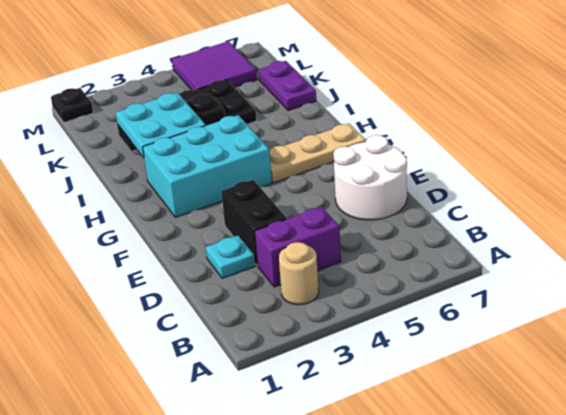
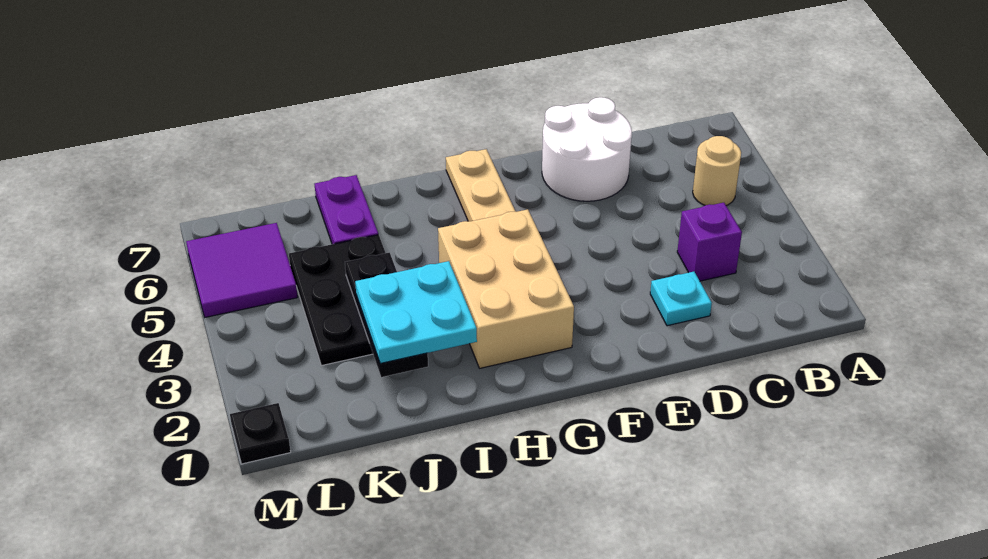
tan round brick B3 level 1 -> tan round brick B5 level 1
purple brick C3:C4 level 1 -> purple brick C3 level 1
black brick D3:E3 level 1 -> none
cyan brick G2:H4 level 1 -> tan brick G2:H4 level 1
purple plate J7:K7 level 1 -> purple plate J6:J7 level 1

